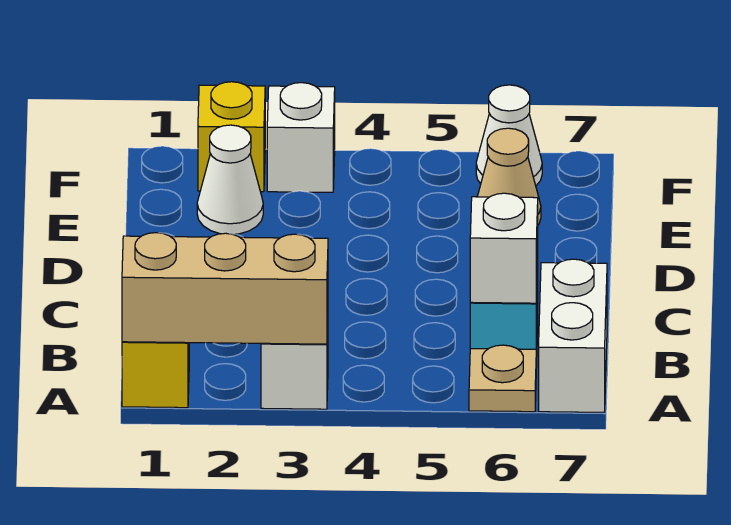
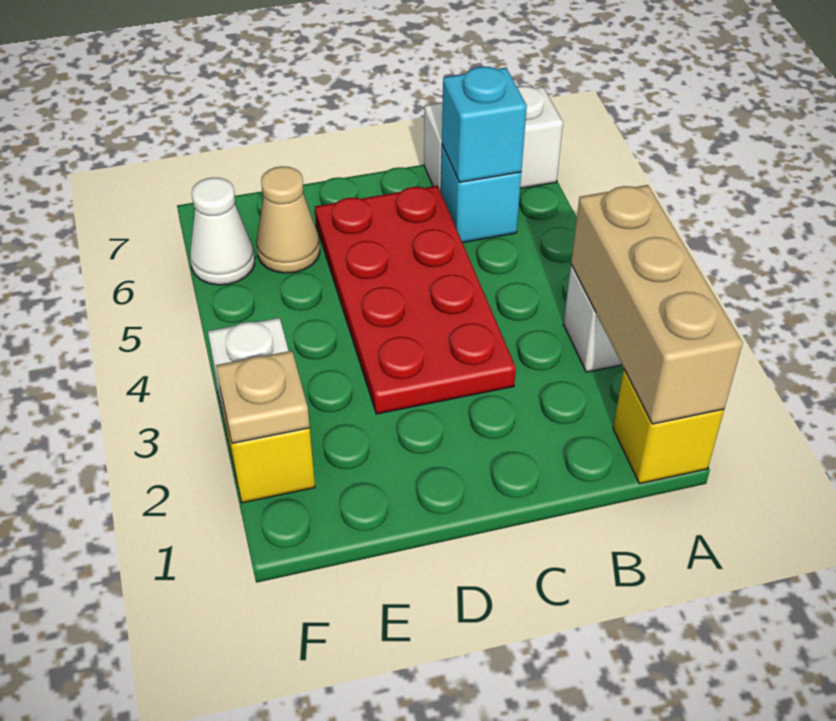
tan plate A6 level 1 -> tan plate F2 level 2
white brick B6 level 2 -> cyan brick B6 level 2
none -> red plate C3:D6 level 1
white cone E2 level 1 -> none

